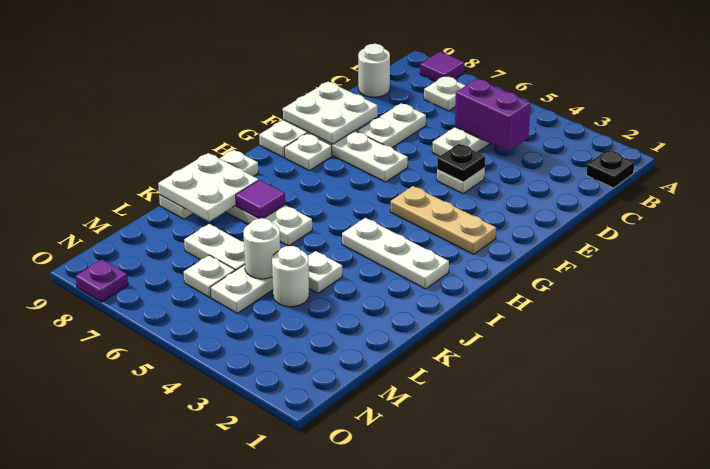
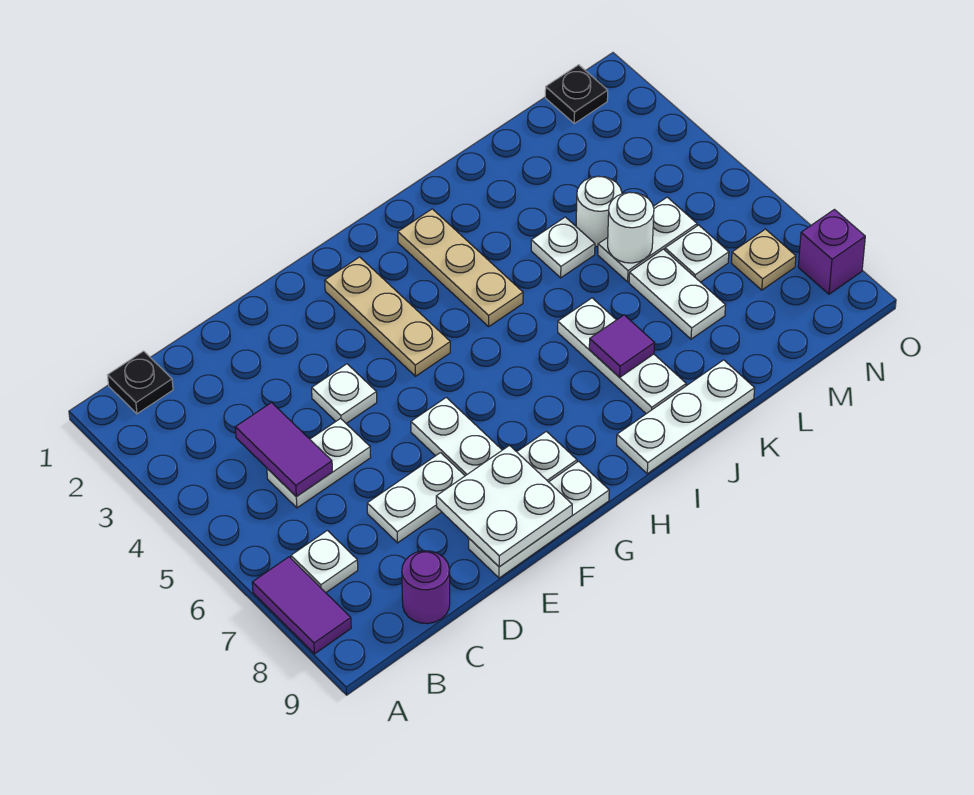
purple tile A8 level 1 -> purple tile A7:A8 level 1
purple brick C4:C5 level 2 -> purple tile C4:C5 level 2
white round brick C9 level 1 -> purple round brick C9 level 1
black plate E4 level 2 -> black plate N1 level 1
white plate I2:I4 level 1 -> tan plate I2:I4 level 1
white plate J8:K9 level 2 -> none
none -> tan plate N7 level 1
purple plate O8 level 1 -> purple brick O8 level 1

